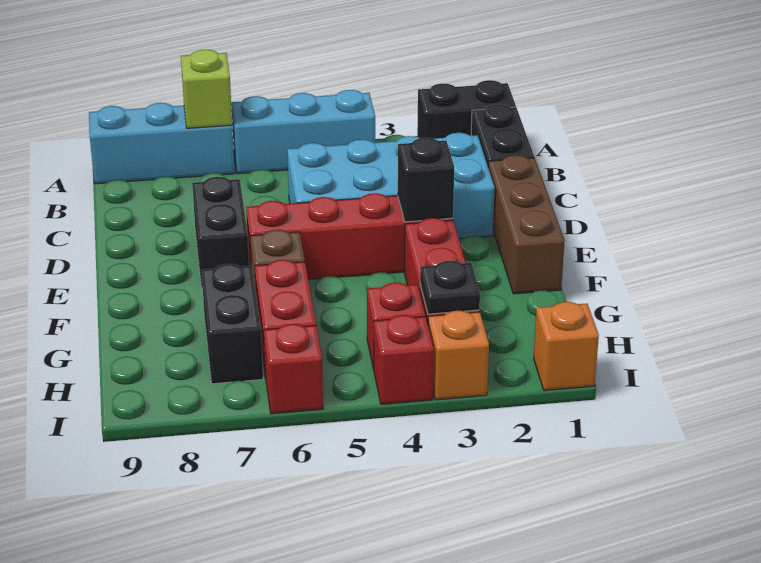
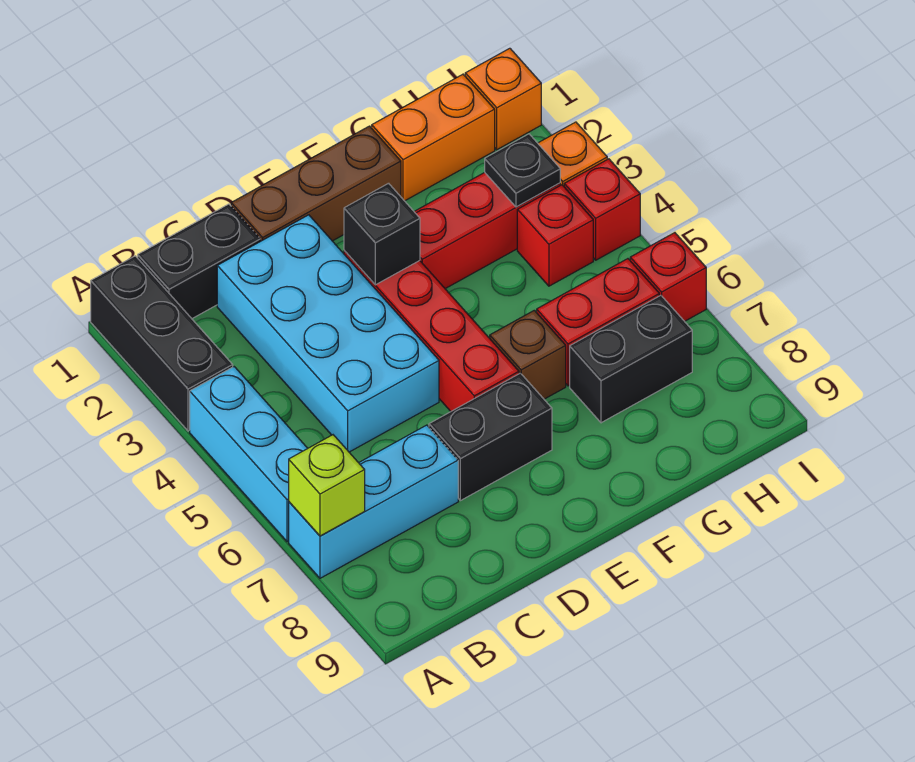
black brick A1:A2 level 1 -> black brick A1:A3 level 1
cyan brick A7:A9 level 1 -> cyan brick A7:C7 level 1
none -> orange brick G1:H1 level 1

